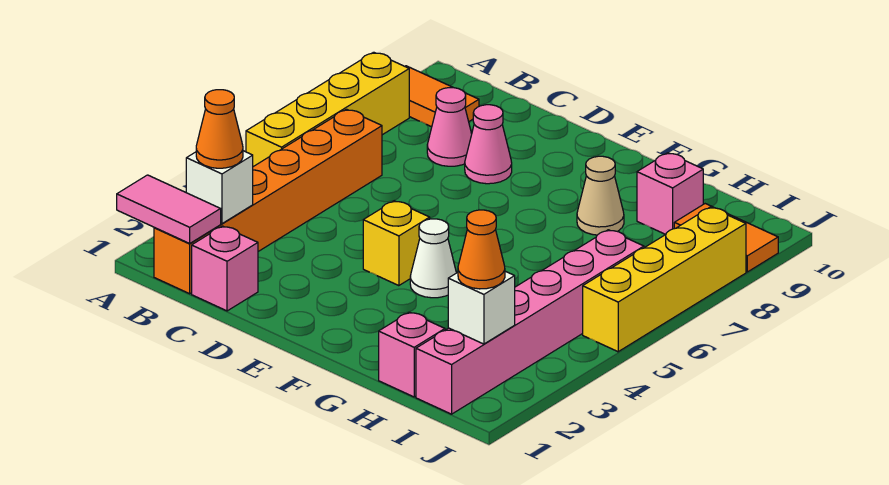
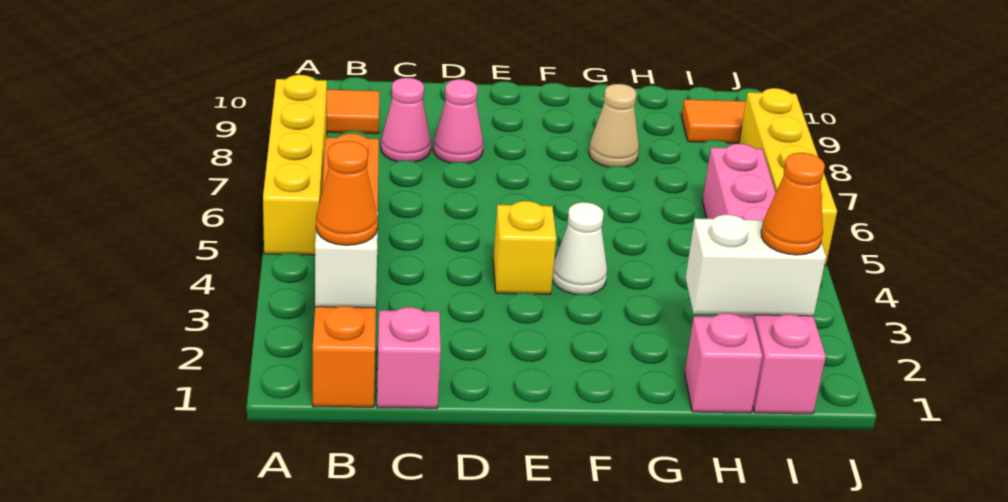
pink tile A1:B1 level 2 -> none
pink brick H9 level 1 -> none
white brick I2 level 2 -> white brick H2:I2 level 2

